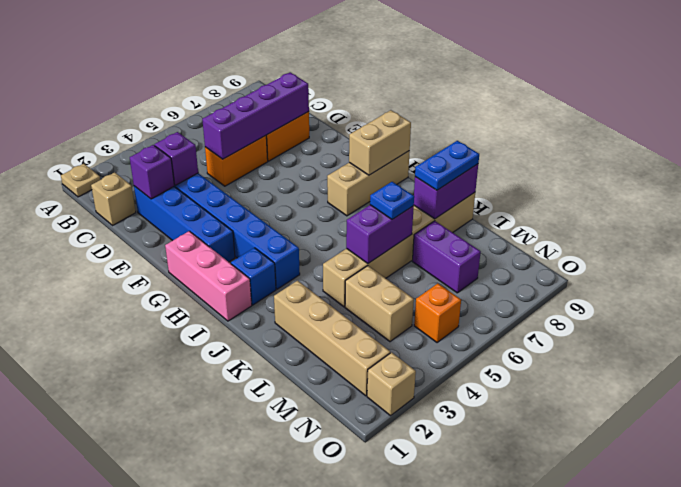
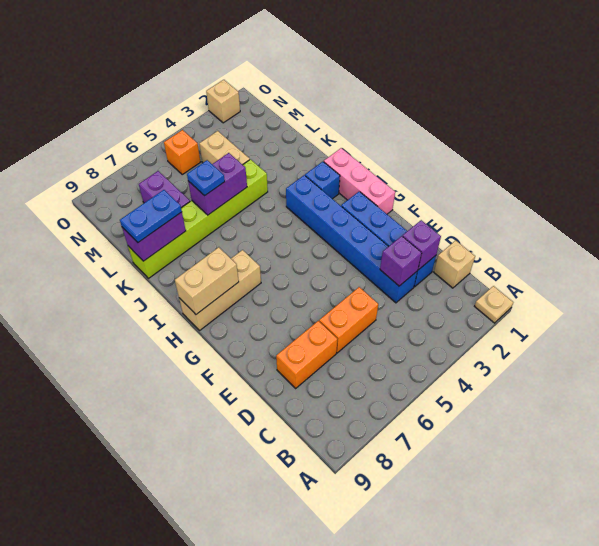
purple brick D5:D8 level 2 -> none
tan brick K2:N2 level 1 -> none
tan brick K4:K9 level 1 -> lime brick K4:K9 level 1

